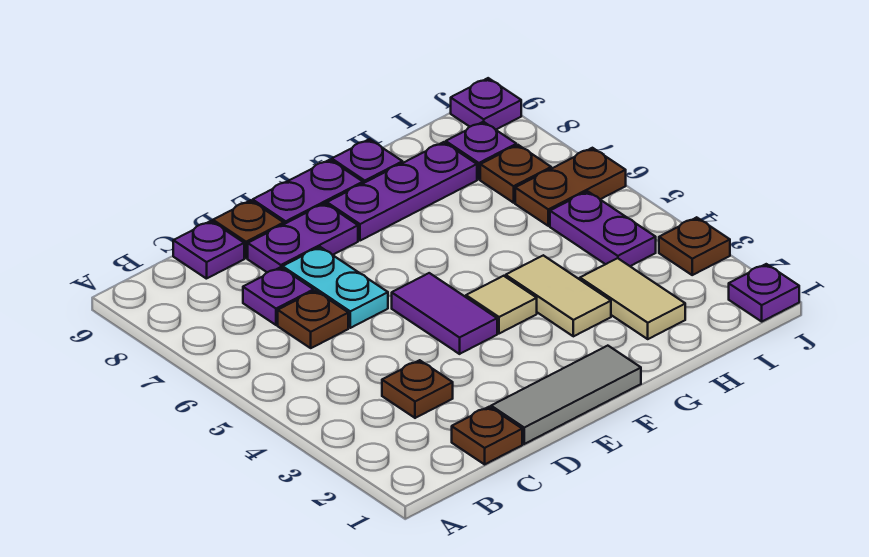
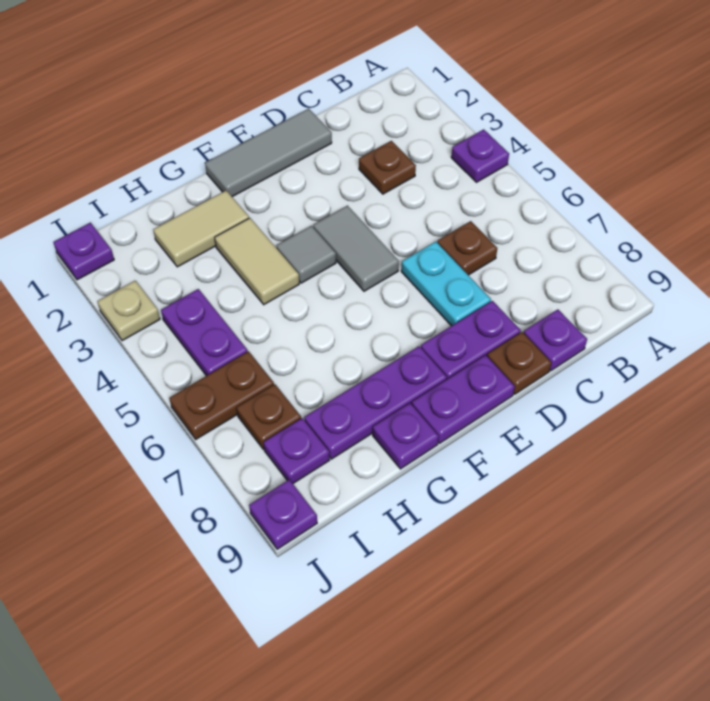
brown plate C1 level 1 -> none
purple plate C7 level 1 -> purple plate A4 level 1
purple tile E4:E5 level 1 -> grey tile E4:E5 level 1
tan tile F4 level 1 -> grey tile F4 level 1
tan tile H2:H3 level 1 -> tan tile G2:H2 level 1
brown plate J3 level 1 -> tan plate J3 level 1

